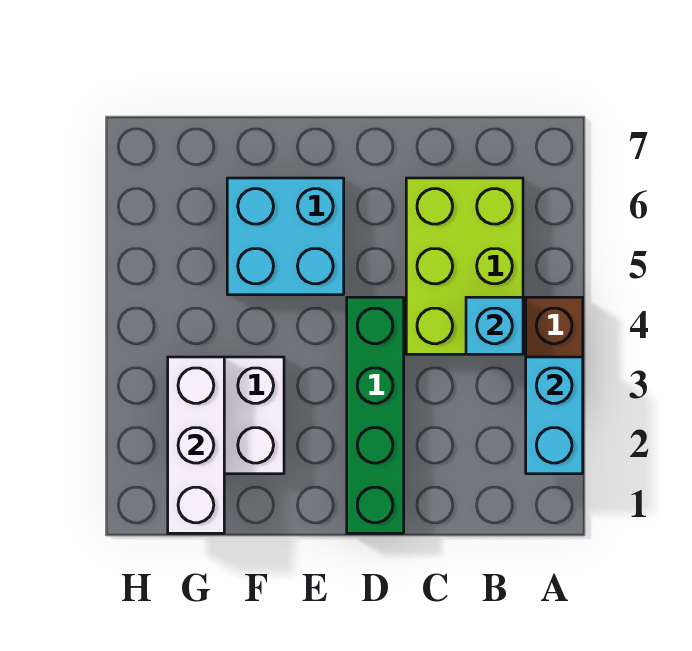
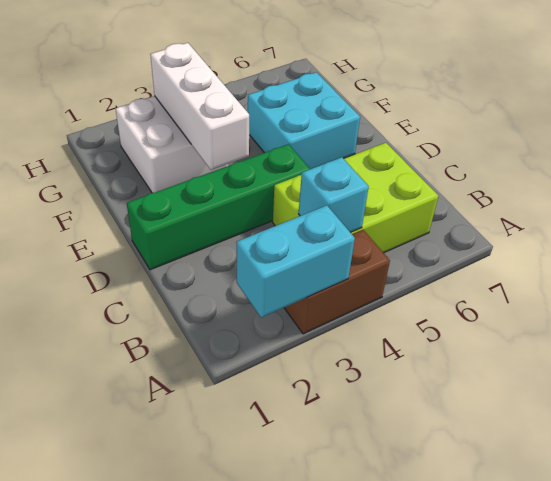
white brick G1:G3 level 2 -> white brick E3:G3 level 2

